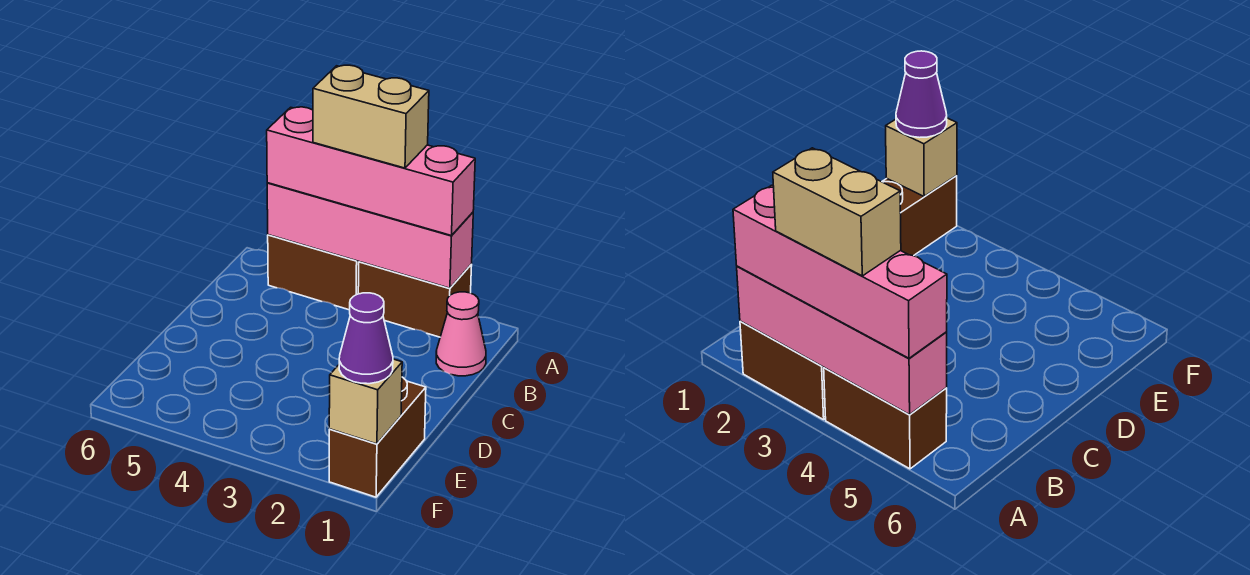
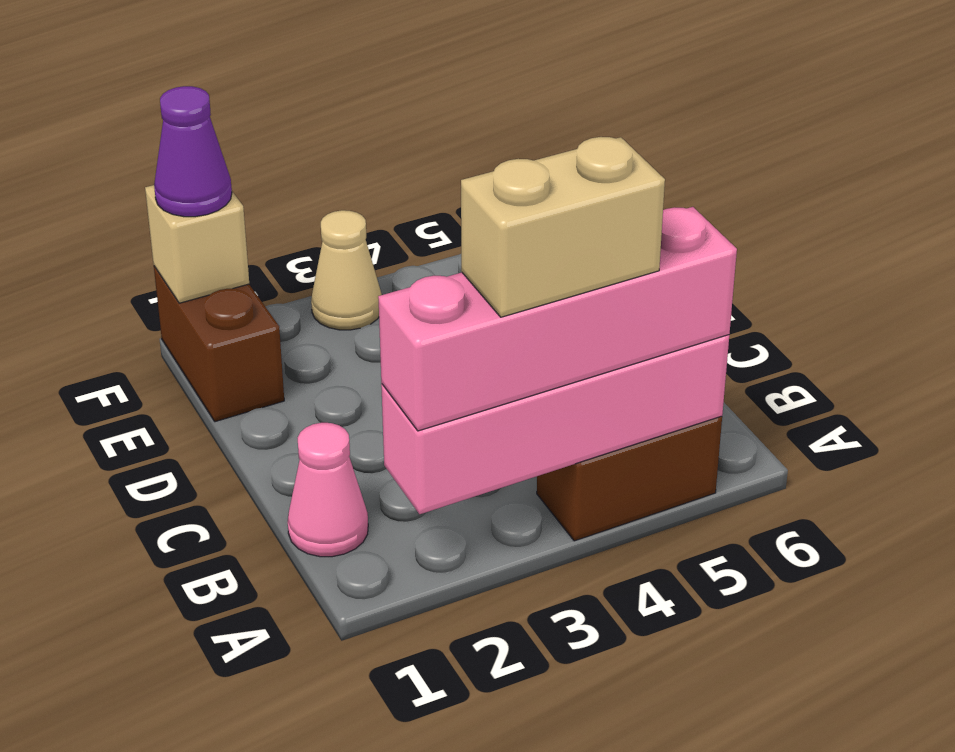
brown brick A2:A3 level 1 -> none
none -> tan cone F3 level 1

